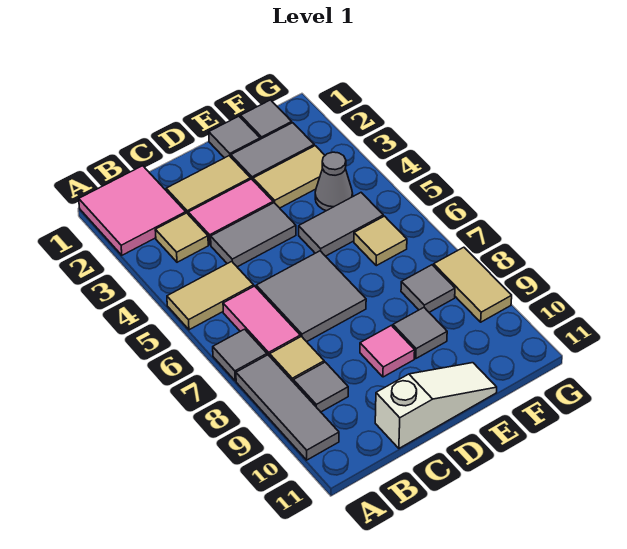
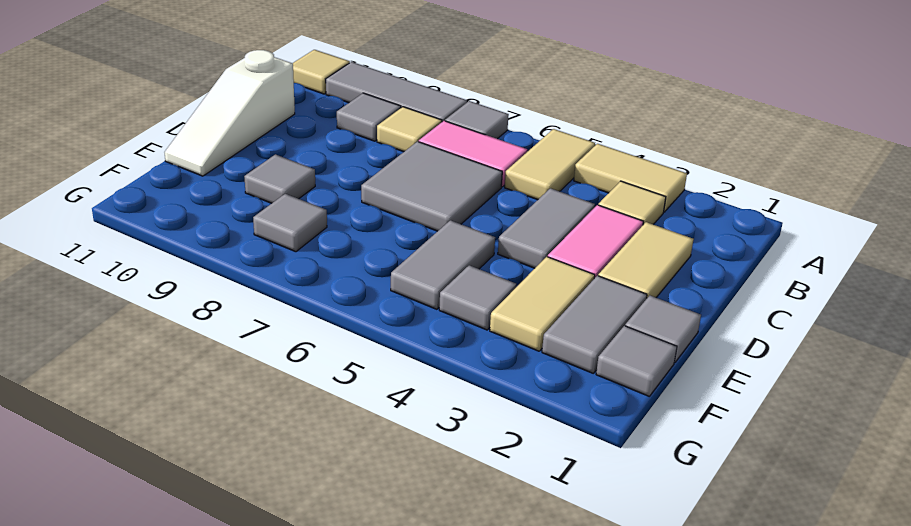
pink tile A1:B2 level 1 -> none
pink tile D9 level 1 -> none
grey cone F4 level 1 -> grey tile F4 level 1
tan tile F6 level 1 -> tan tile A11 level 1
tan tile G8:G9 level 1 -> tan tile A3:A4 level 1

